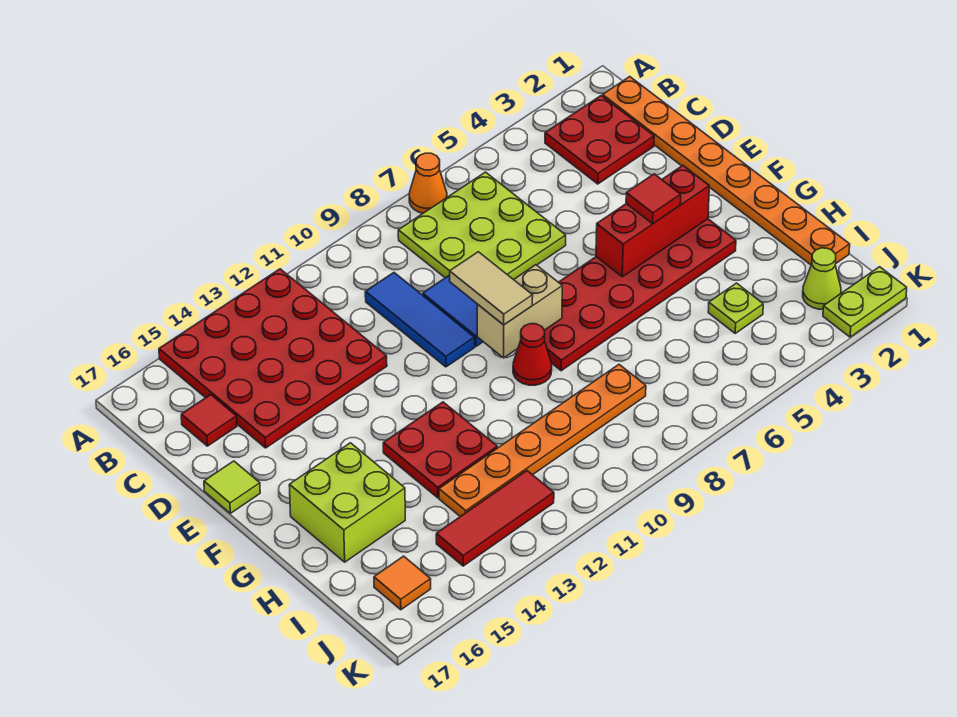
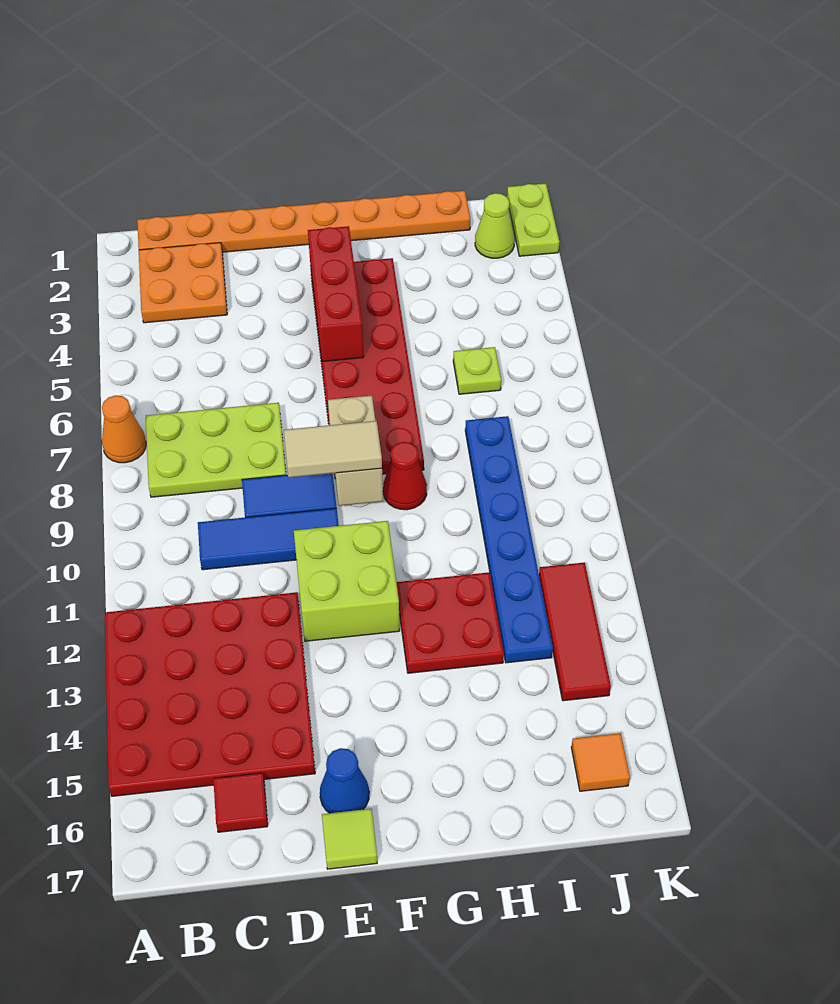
red plate B2:C3 level 1 -> orange plate B2:C3 level 1
lime plate B6:D8 level 1 -> lime plate B7:D8 level 1
none -> blue cone E16 level 1
red tile F4 level 3 -> none
lime brick G15:H16 level 1 -> lime brick E11:F12 level 1
lime plate I4 level 1 -> lime plate I6 level 1
orange plate I8:I13 level 1 -> blue plate I8:I13 level 1

